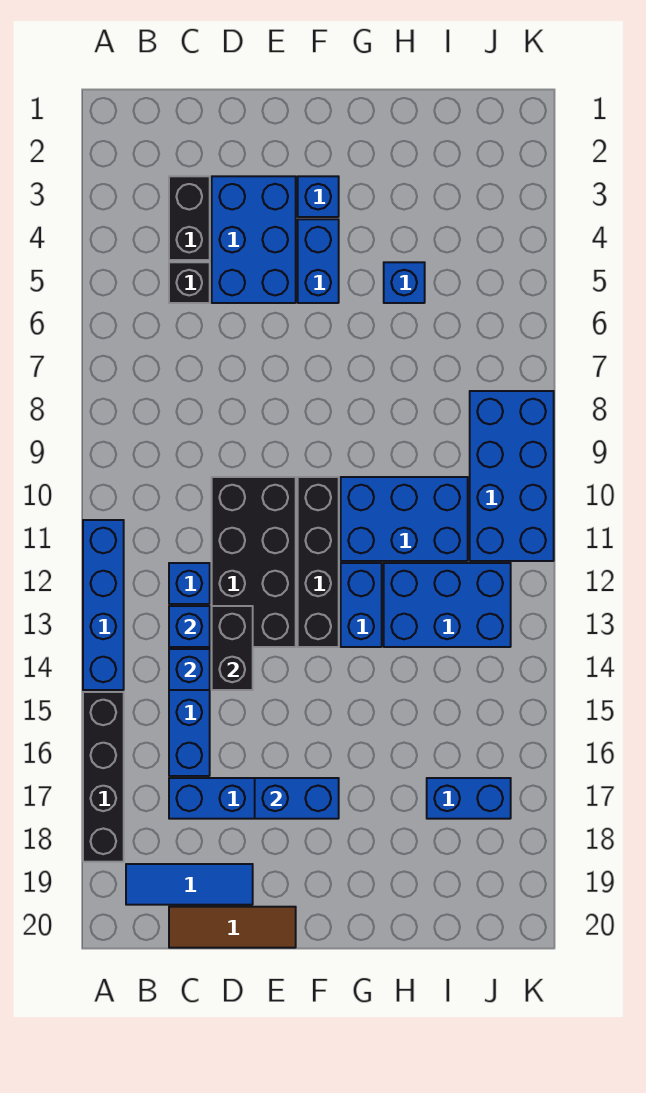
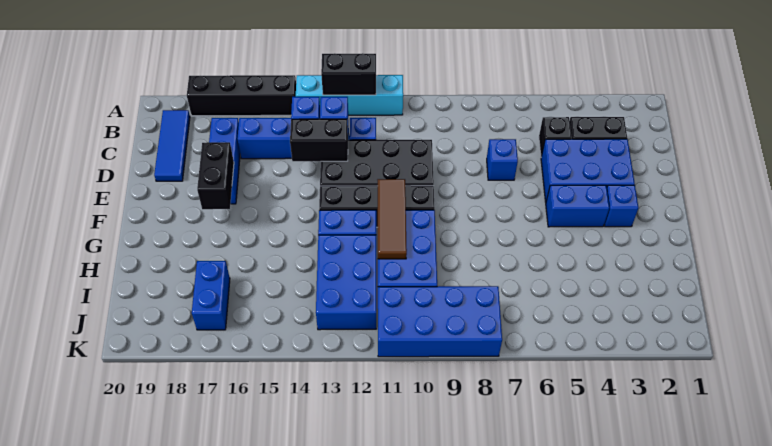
blue brick A11:A14 level 1 -> cyan brick A11:A14 level 1
none -> black brick A12:A13 level 2
brown tile C20:E20 level 1 -> brown tile F11:H11 level 2
blue brick E17:F17 level 2 -> black brick E17:F17 level 2
blue brick H5 level 1 -> blue brick D7 level 1

